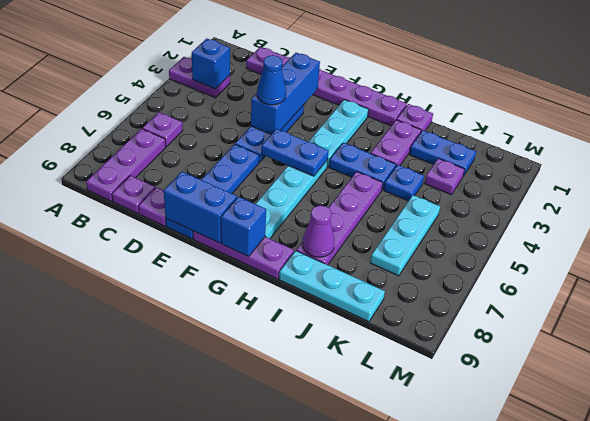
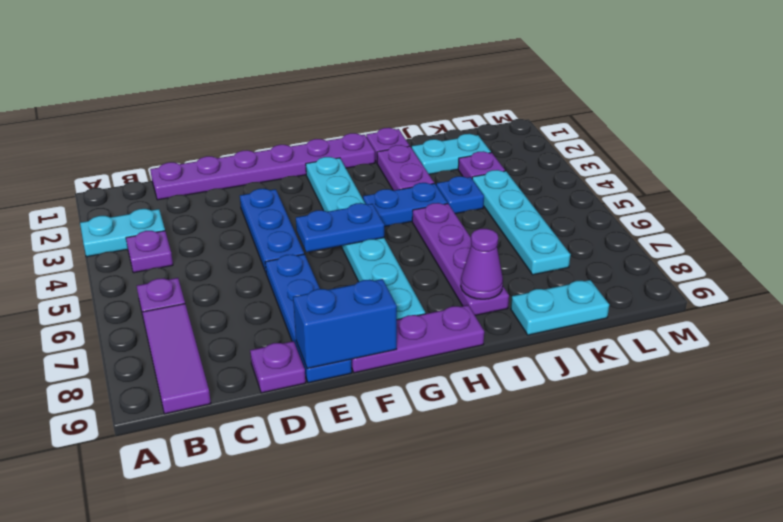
purple plate A3:B3 level 1 -> cyan plate A3:B3 level 1
blue brick B3 level 2 -> none
purple plate B7:B9 level 1 -> purple tile B7:B9 level 1
purple plate C9 level 1 -> purple plate B4 level 1
blue brick E2:E4 level 2 -> none
blue cone E4 level 3 -> none
blue brick G9 level 2 -> none
cyan plate I9:K9 level 1 -> cyan plate J9:K9 level 1
blue plate J2:K2 level 1 -> cyan plate J2:K2 level 1
cyan plate K5:K7 level 1 -> cyan plate K4:K7 level 1

